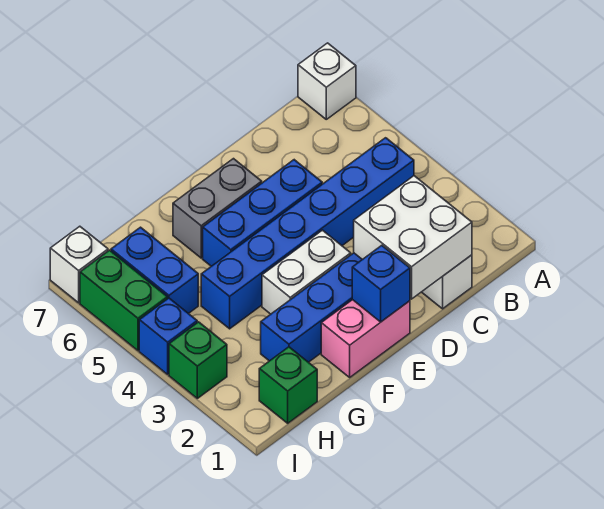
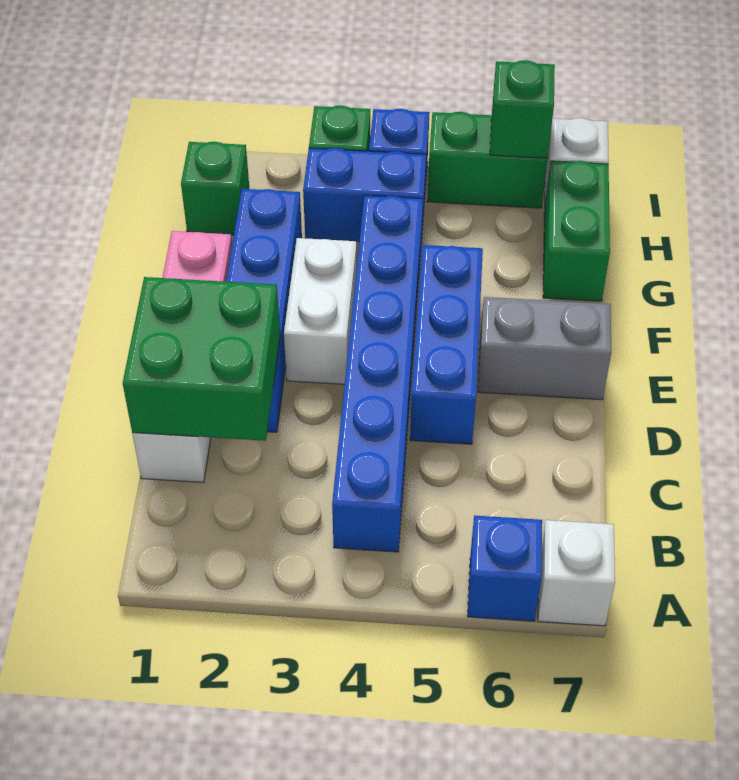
white brick C1:D2 level 2 -> green brick C1:D2 level 2
blue brick E1 level 2 -> blue brick A6 level 1
grey brick E6:F6 level 1 -> grey brick E6:E7 level 1
none -> green brick G7:H7 level 1
blue brick H5:H6 level 1 -> blue brick H3:H4 level 1
none -> green brick I6 level 2

